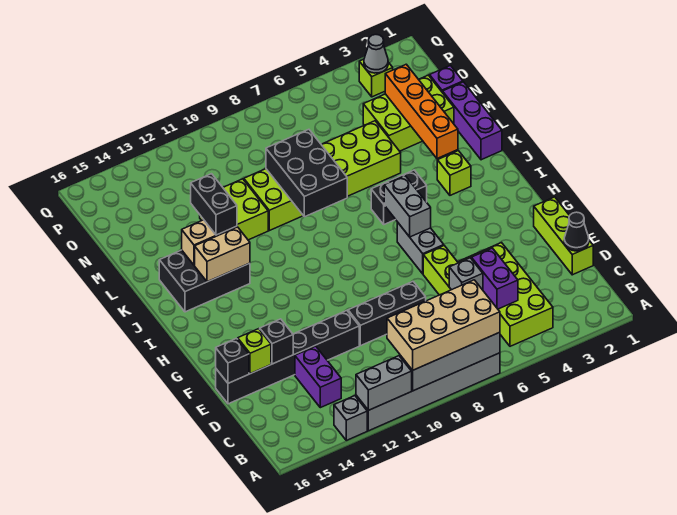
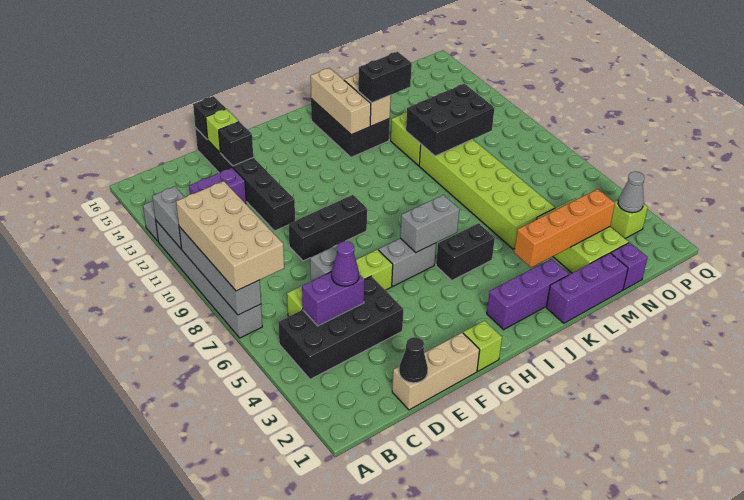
lime brick B4:E5 level 1 -> black brick B4:E5 level 1
lime brick D1:F1 level 1 -> tan brick D1:F1 level 1
none -> purple cone D5 level 3
black brick E8:E10 level 1 -> black brick E9:G9 level 1
none -> purple brick I2:K2 level 1
lime brick J3 level 1 -> lime brick G1 level 1
black brick J5:J6 level 1 -> black brick I5:J5 level 1
tan brick J13:J14 level 2 -> tan brick J13:J15 level 2
black brick K8:M9 level 2 -> black brick L10:N11 level 2

